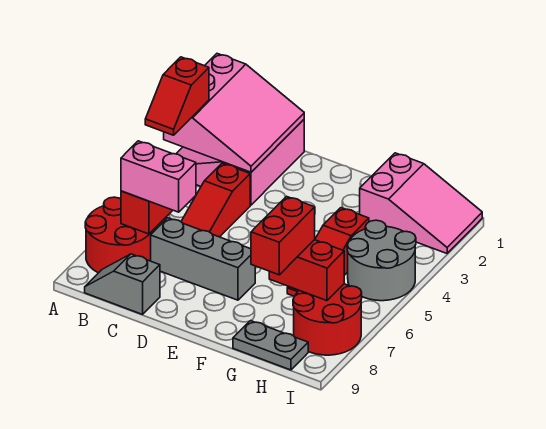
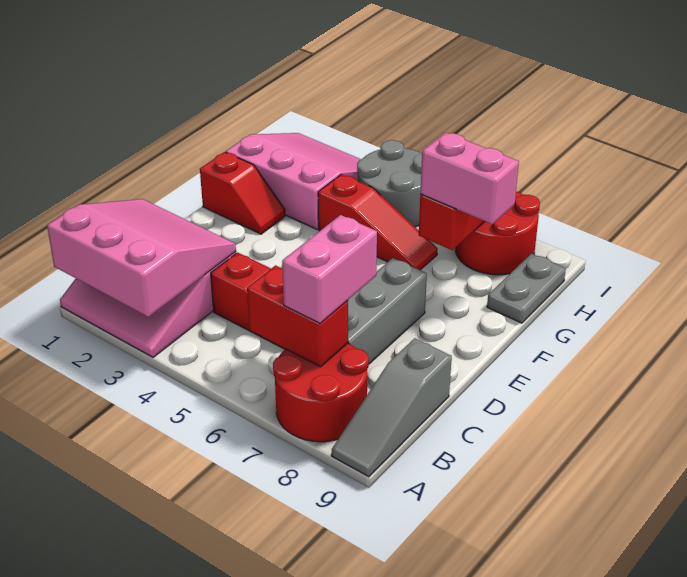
red slope A3:A4 level 3 top 3 -> red slope F1:F2 level 1 top 1
grey slope B9:C9 level 1 top C -> grey slope A9:C9 level 1 top C
pink slope G1:I2 level 1 top G -> pink slope G1:I3 level 1 top G
red brick G7:G8 level 3 -> pink brick G7:G8 level 3

